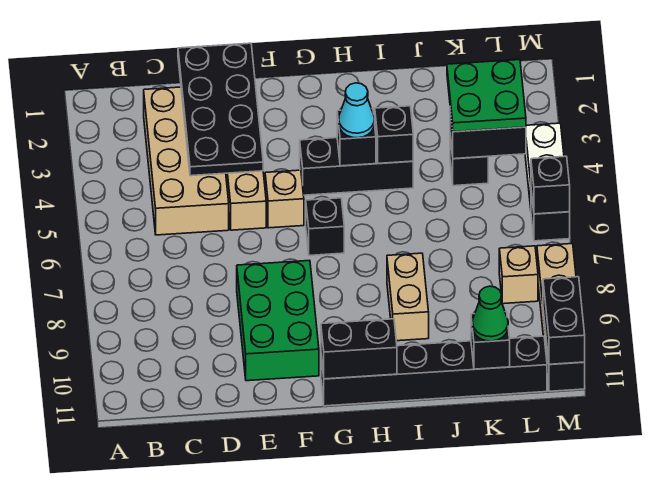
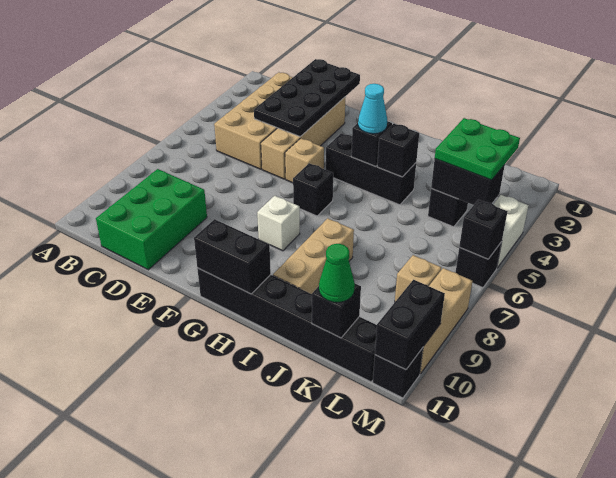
green brick E8:F10 level 1 -> green brick C9:D11 level 1
none -> white brick G8 level 1
tan brick I8:I9 level 1 -> tan brick I8:I10 level 1

